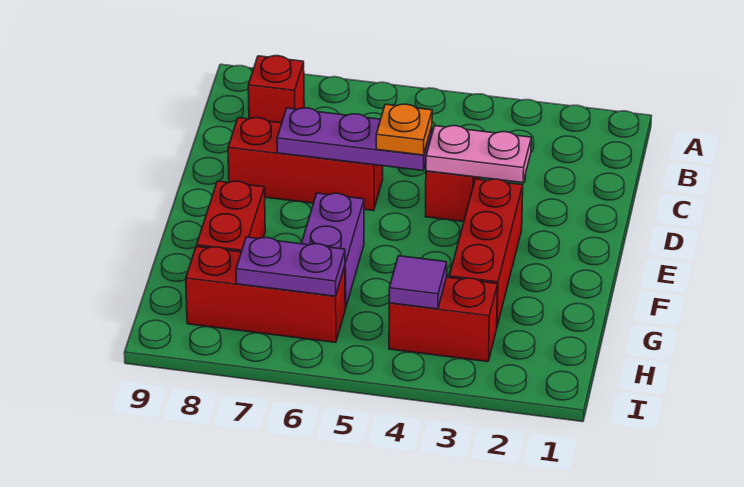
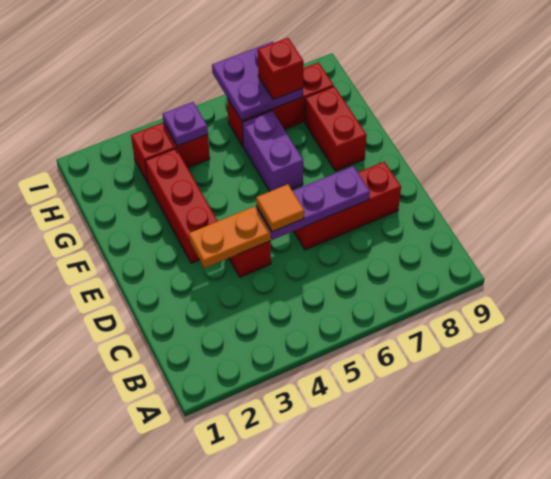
red brick B8 level 1 -> red brick H7 level 3
pink plate D3:D4 level 2 -> orange plate D3:D4 level 2
orange plate D5 level 3 -> orange tile D5 level 3
purple tile H4 level 2 -> purple plate H4 level 2
purple plate H6:H7 level 2 -> purple plate H6:I7 level 2

